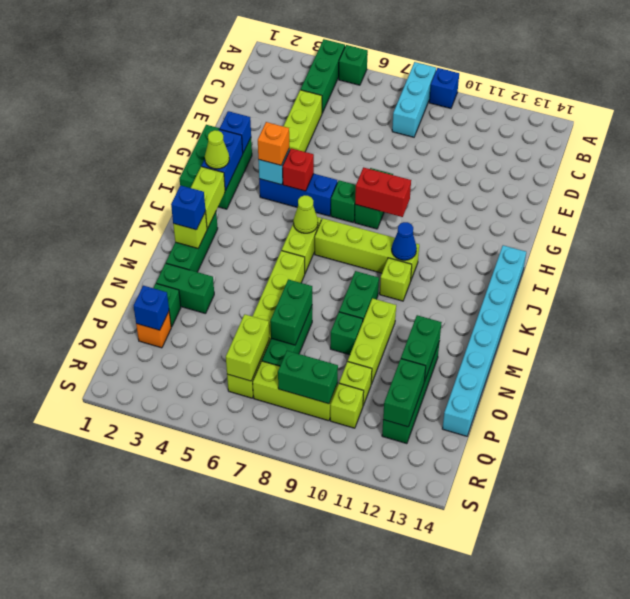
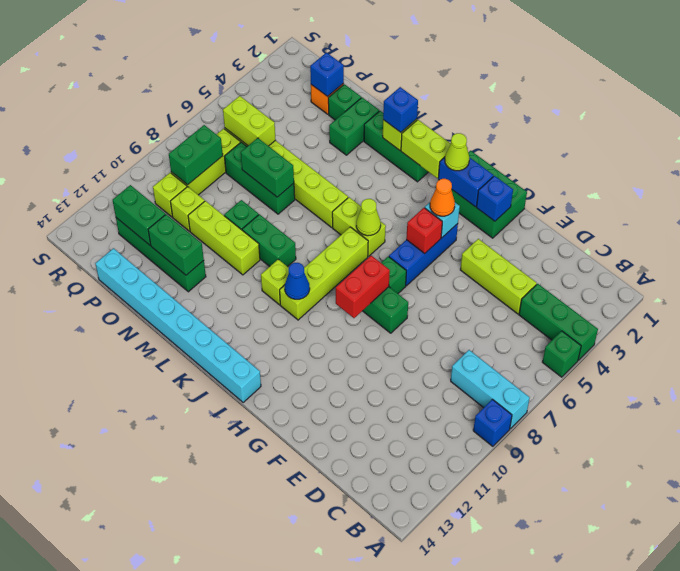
orange brick H4 level 3 -> orange cone H4 level 3

